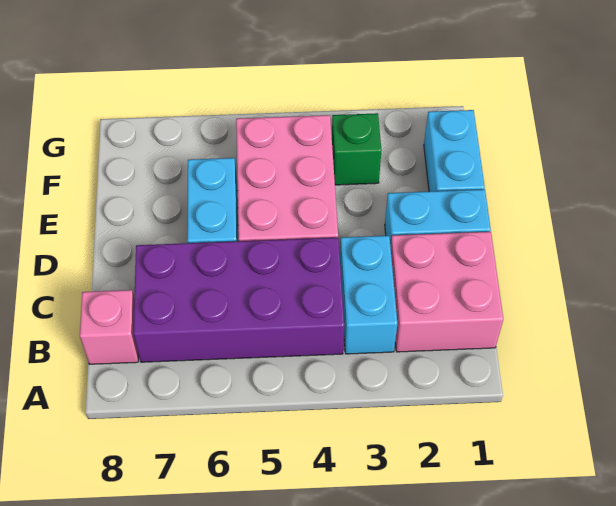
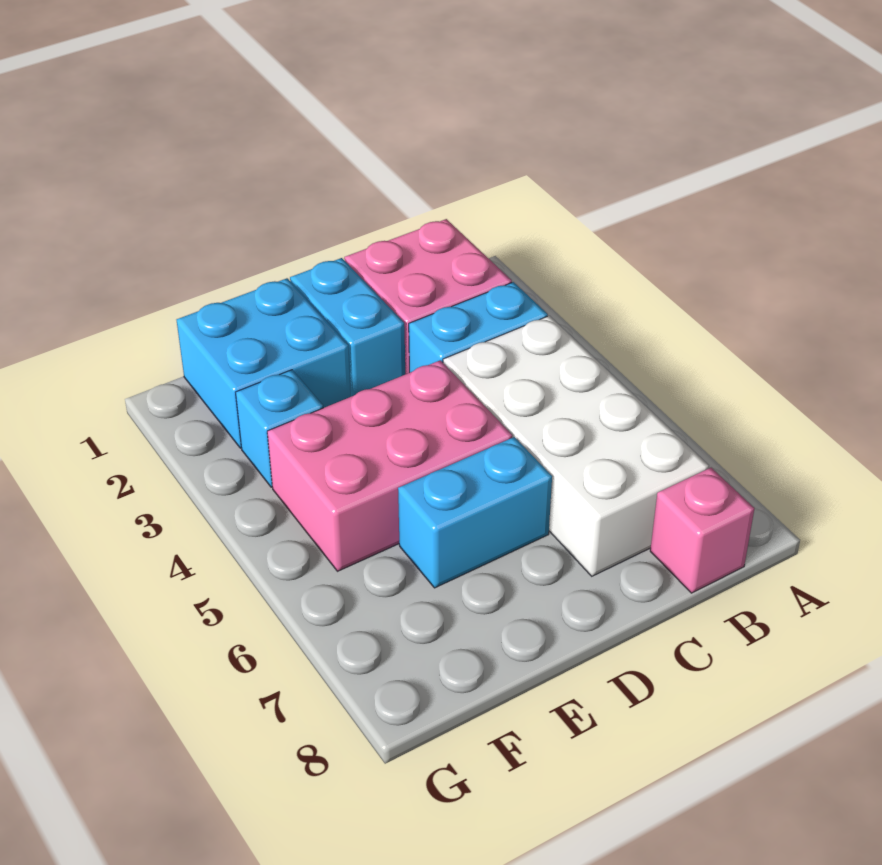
purple brick B4:C7 level 1 -> white brick B4:C7 level 1
cyan brick E1:F1 level 1 -> cyan brick E1:F2 level 1
green brick F3 level 1 -> cyan brick F3 level 1

